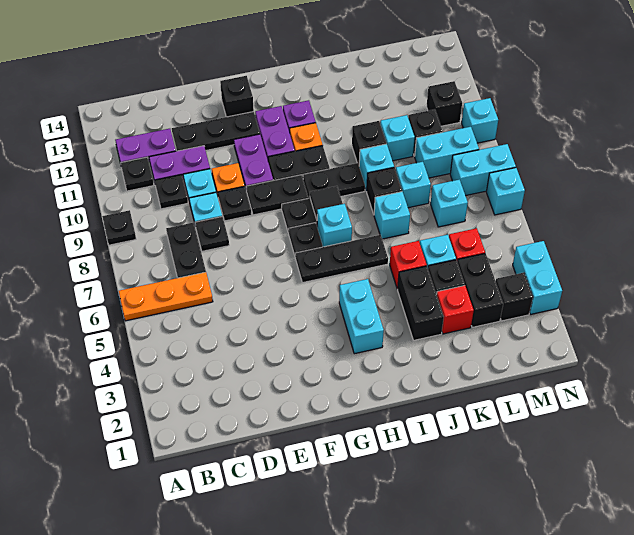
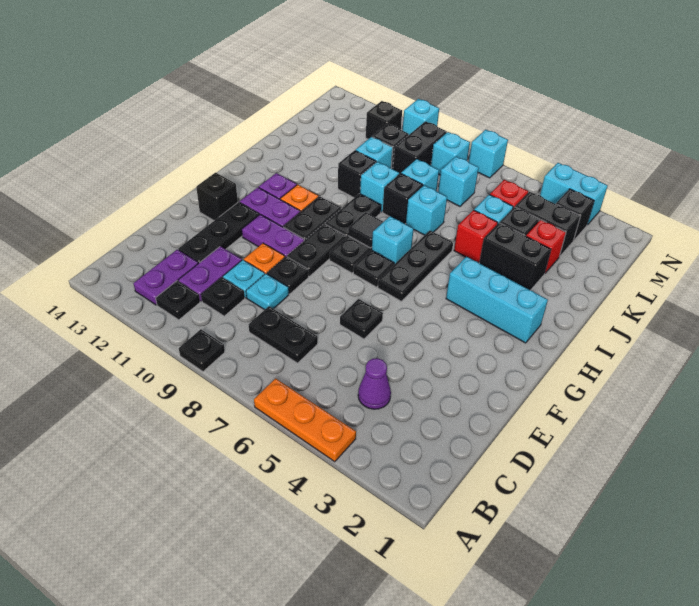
orange plate A6:C6 level 1 -> orange plate A4:A6 level 1
none -> purple cone C4 level 1
black plate D8 level 1 -> black plate E6 level 1
cyan brick H3:H4 level 1 -> cyan brick H2:H4 level 1
cyan brick L9:M9 level 1 -> black brick L9:M9 level 1
cyan brick M8:N8 level 1 -> cyan brick M8 level 1

